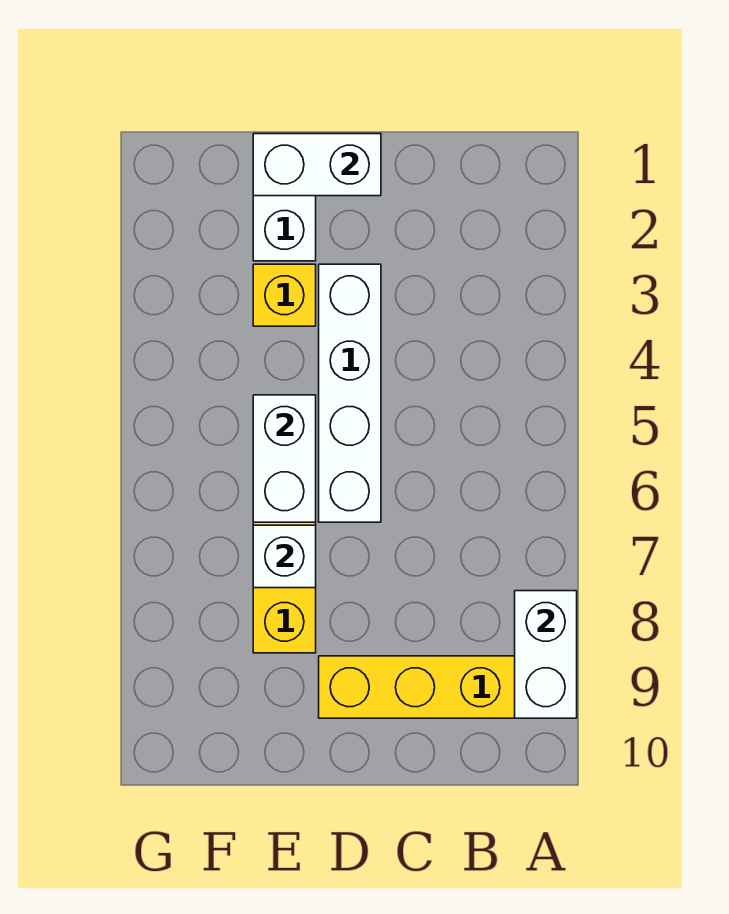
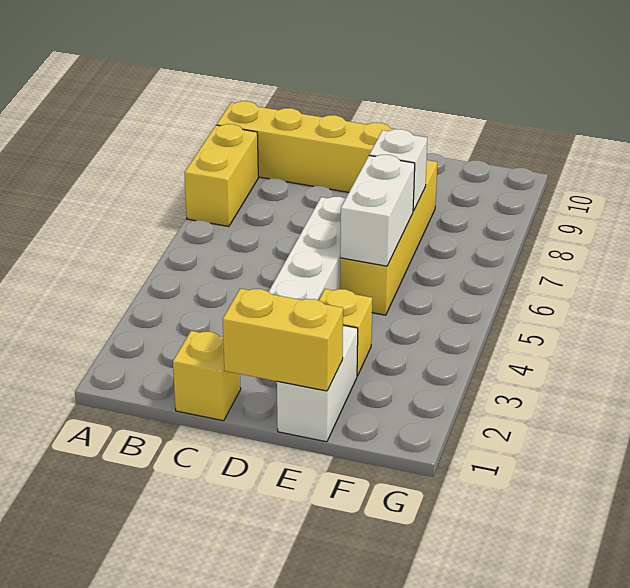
none -> yellow brick A7:A8 level 1
white brick A8:A9 level 2 -> none
none -> yellow brick C1 level 1
white brick D1:E1 level 2 -> yellow brick D1:E1 level 2

